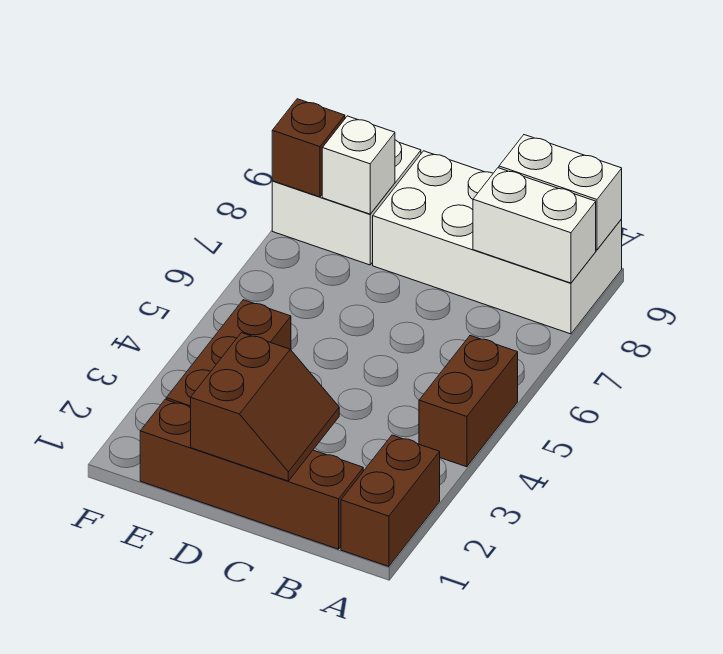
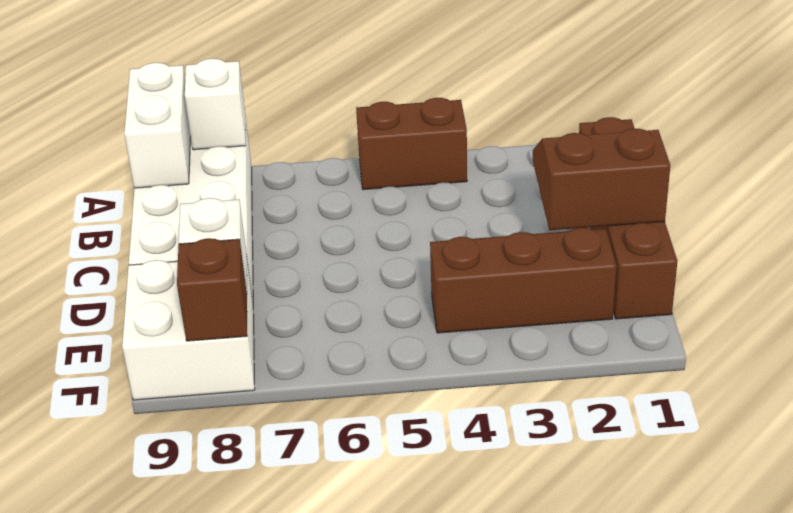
brown brick A1:A2 level 1 -> none
white brick A8:B8 level 2 -> white brick A8 level 2

